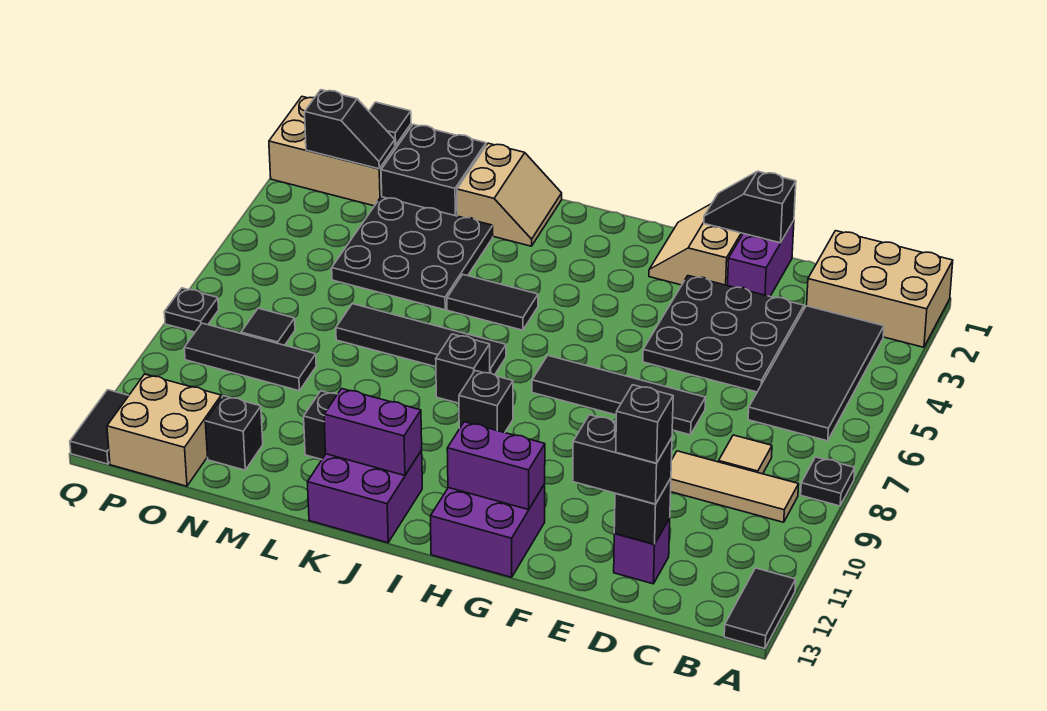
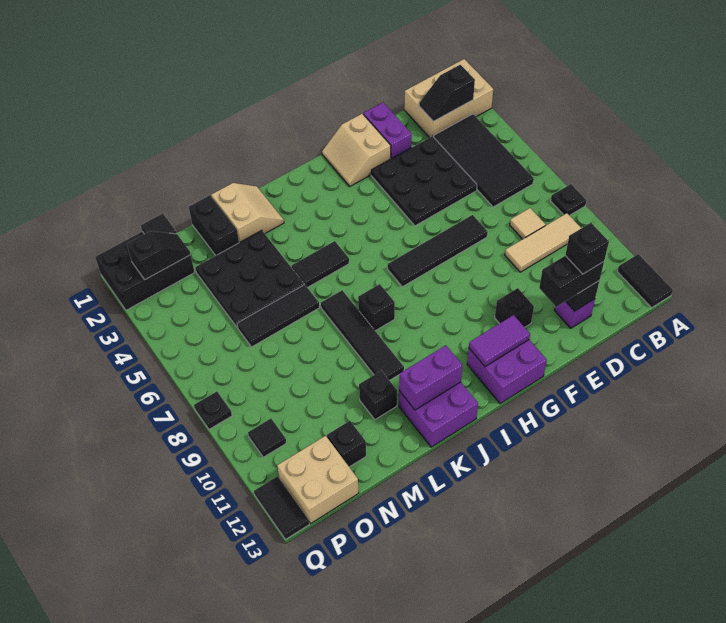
black slope E1:F1 level 2 top E -> black slope B2:C2 level 2 top B
purple brick G12:H12 level 2 -> purple tile G12:H12 level 2
black brick I9 level 1 -> black brick F11 level 1
black tile J7:M7 level 1 -> black tile K7:K10 level 1
black brick M1:N2 level 1 -> black brick M1:M2 level 1
black tile N9:P9 level 1 -> black tile L6:N6 level 1
tan brick O1:Q2 level 1 -> black brick O1:Q2 level 1
black tile O8 level 1 -> black tile P10 level 1

